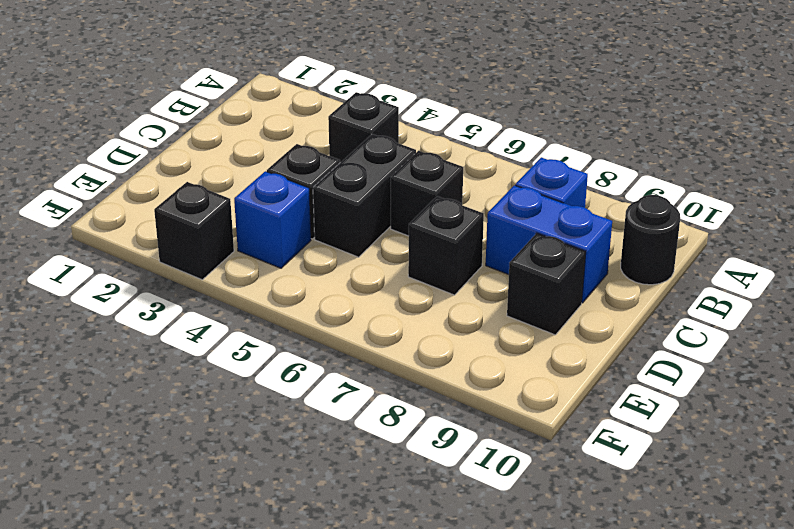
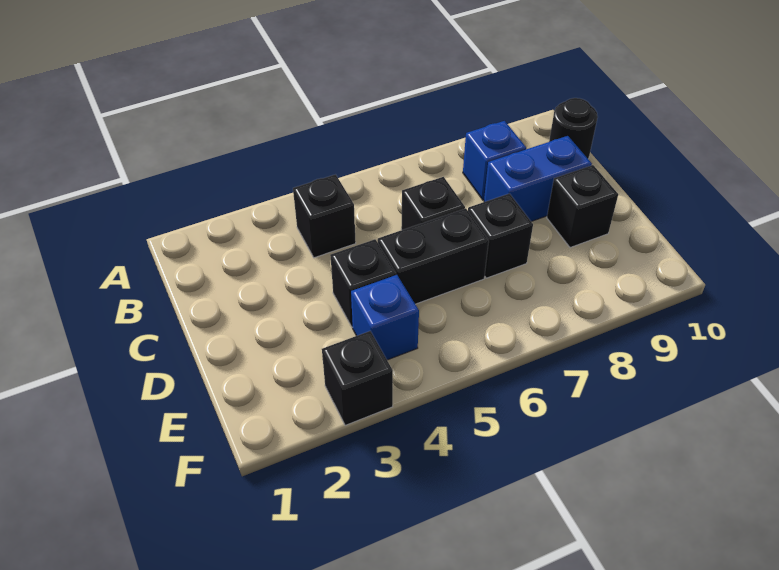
black brick C5:D5 level 1 -> black brick D5:D6 level 1

